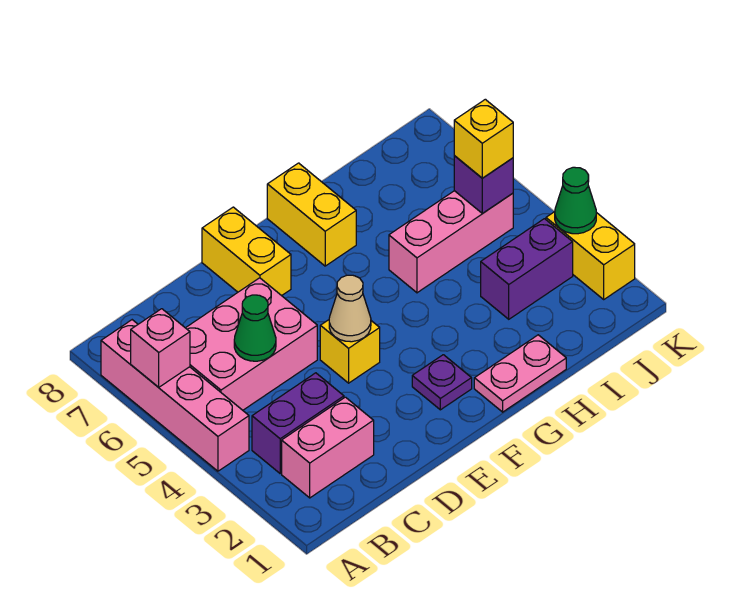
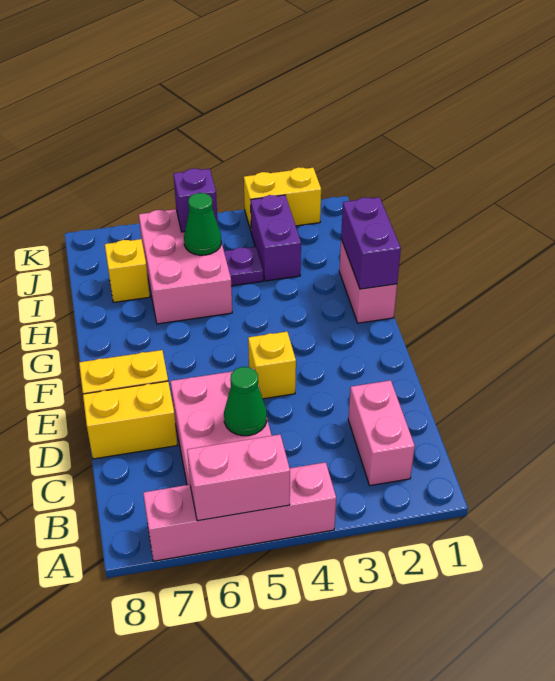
pink brick A6 level 2 -> pink brick A5:A6 level 2
purple brick B3:C3 level 1 -> purple brick G1:H1 level 2
tan cone E4 level 2 -> none
purple plate F2 level 1 -> purple plate I4 level 1
pink plate G1:H1 level 1 -> pink brick G1:H1 level 1
yellow brick G7:G8 level 1 -> yellow brick D7:D8 level 1
pink brick H5:J5 level 1 -> pink brick H5:J6 level 1
yellow brick J5 level 3 -> yellow brick I7 level 1
green cone K3 level 2 -> green cone I5 level 2

